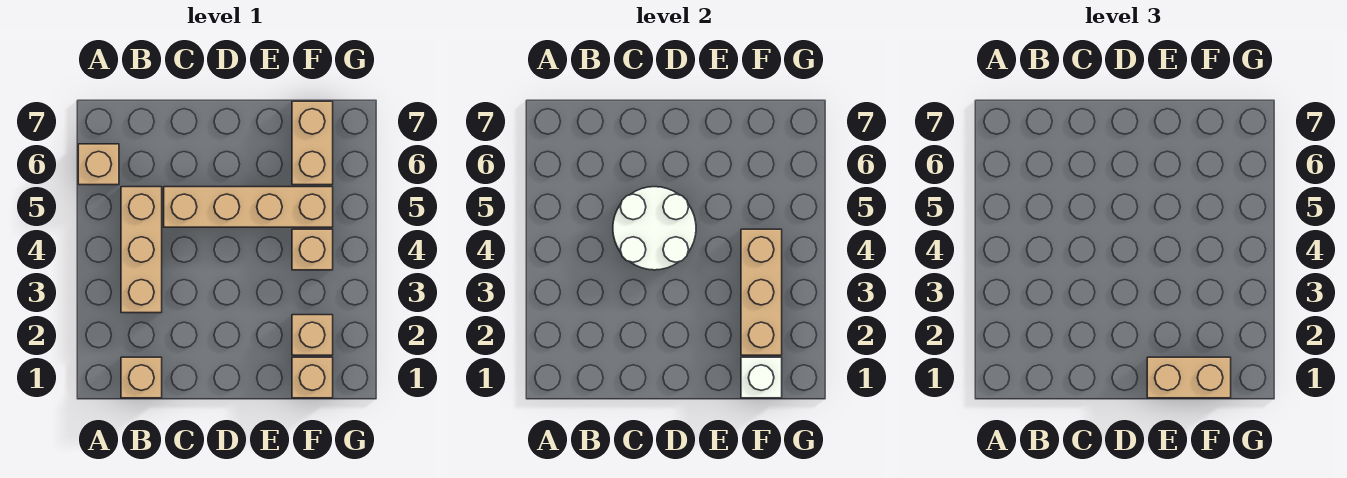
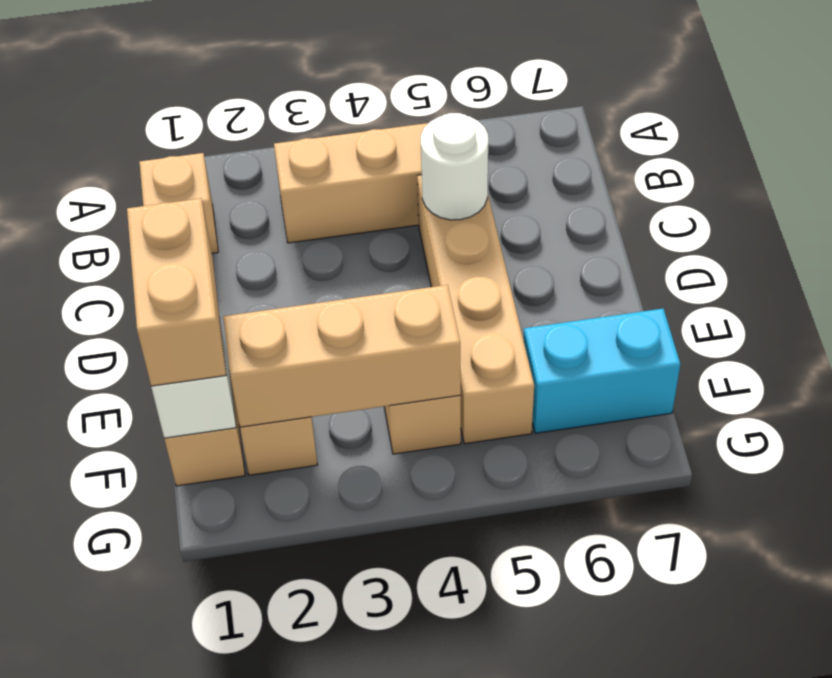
tan brick A6 level 1 -> none
white round brick C4:D5 level 2 -> white round brick C5 level 2
tan brick F6:F7 level 1 -> cyan brick F6:F7 level 1

